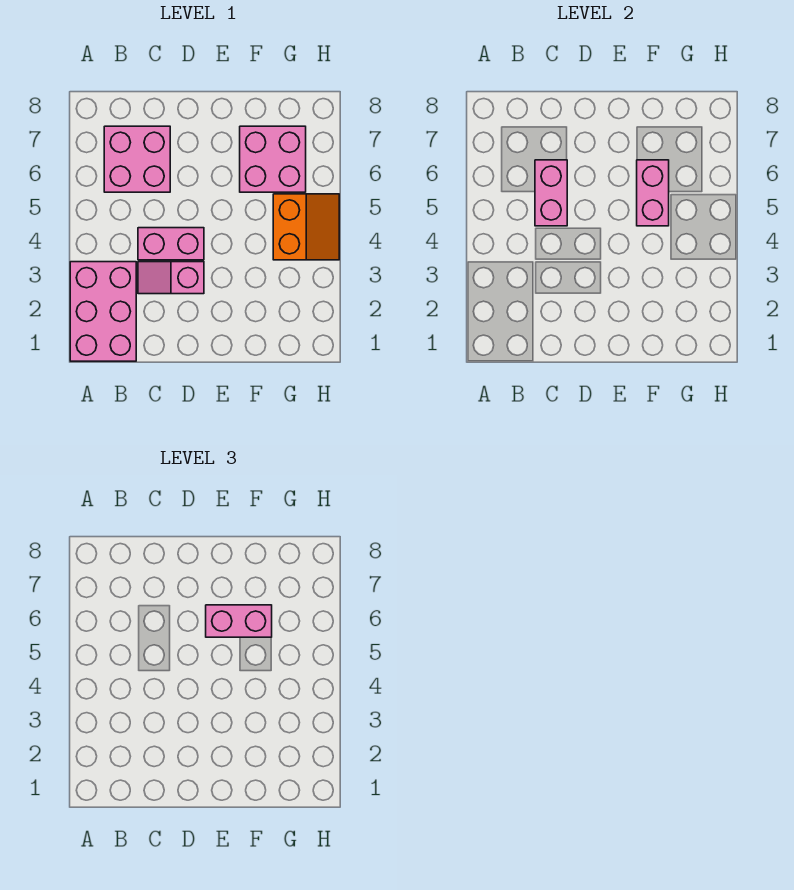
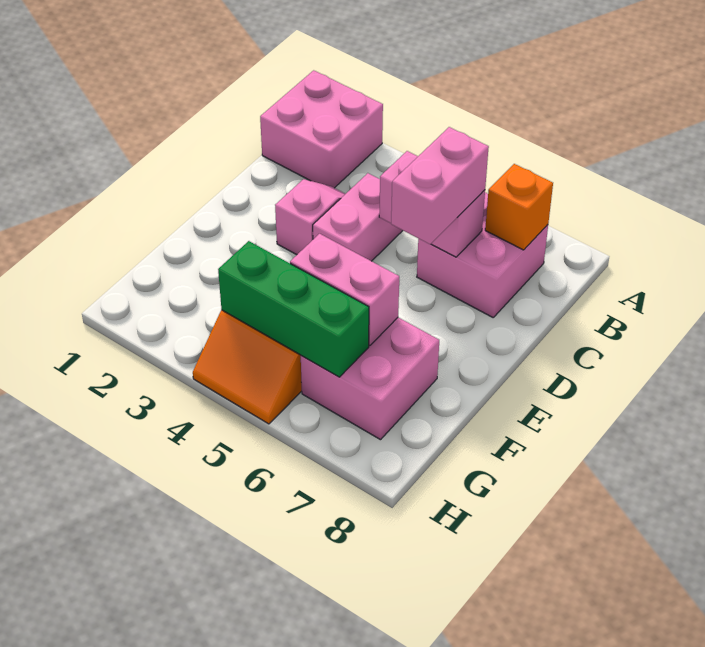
pink brick A1:B3 level 1 -> pink brick A1:B2 level 1
none -> orange brick B7 level 2
pink brick E6:F6 level 3 -> pink brick C6:D6 level 3
none -> green brick G4:G6 level 2

